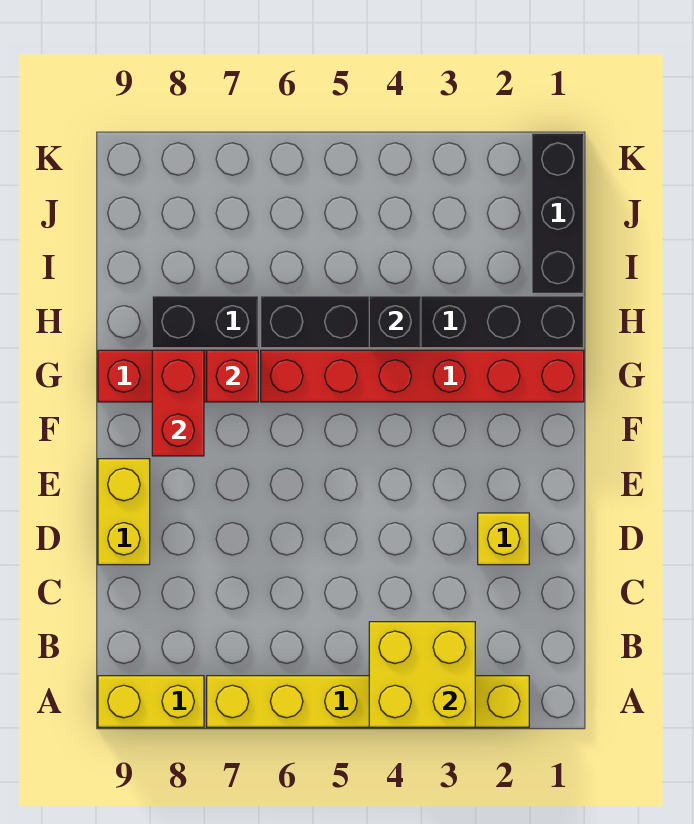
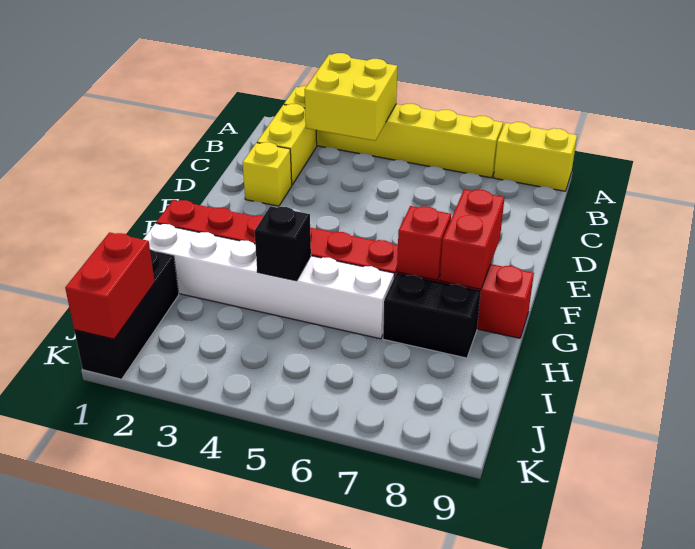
yellow brick D9:E9 level 1 -> yellow brick B2:C2 level 1
black brick H1:H6 level 1 -> white brick H1:H6 level 1
none -> red brick J1:K1 level 2

